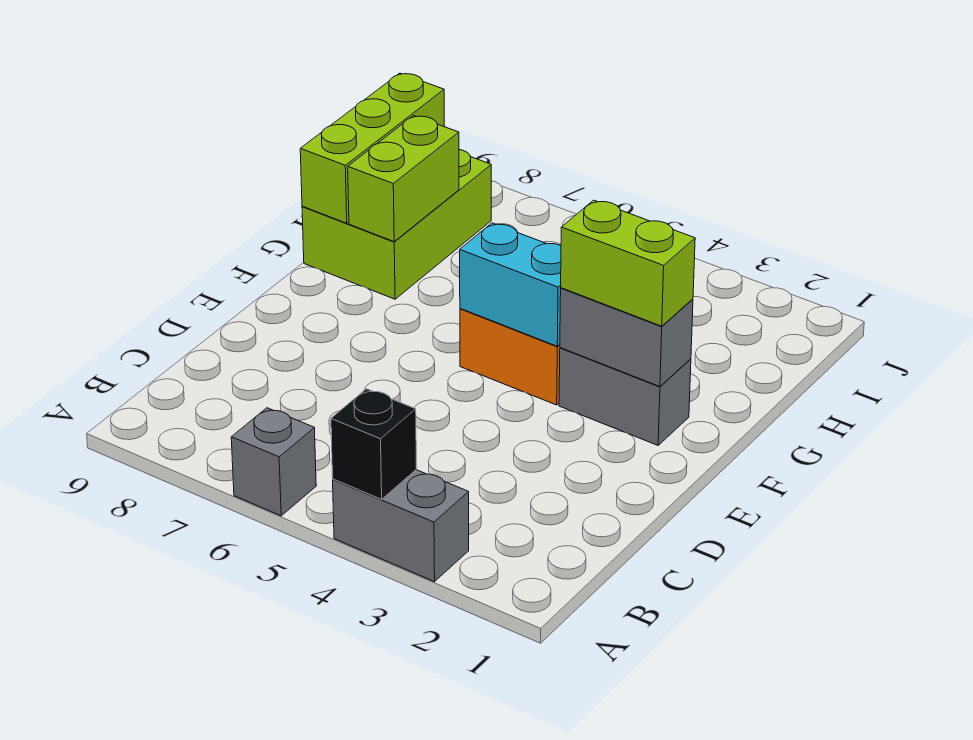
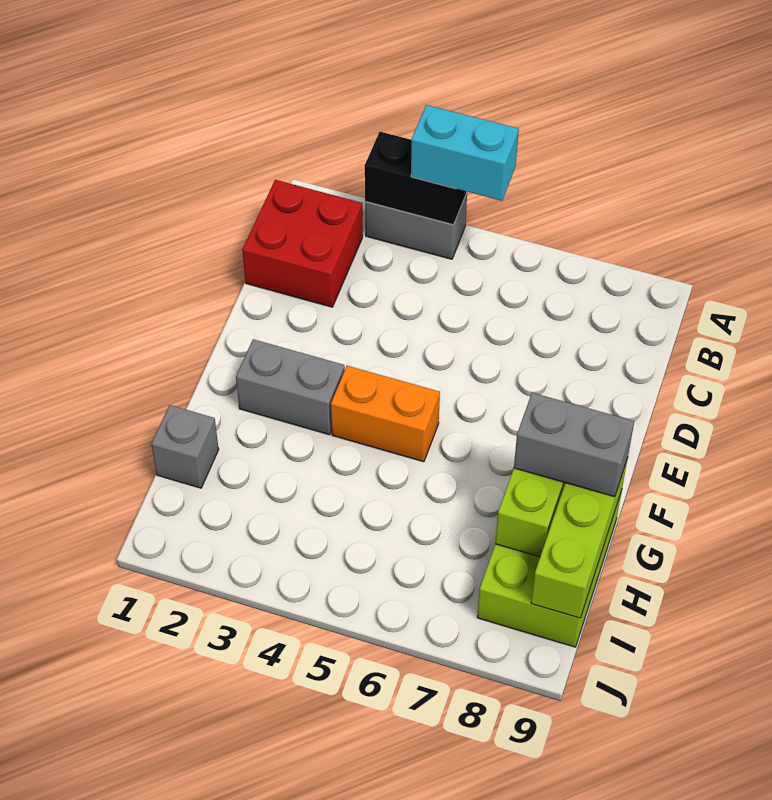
black brick A4 level 2 -> black brick A3:A4 level 2
grey brick A6 level 1 -> grey brick H1 level 1
none -> red brick B1:C2 level 1
grey brick F2:F3 level 2 -> grey brick G8:G9 level 3
lime brick F2:F3 level 3 -> none
cyan brick F4:F5 level 2 -> cyan brick A4:A5 level 3

